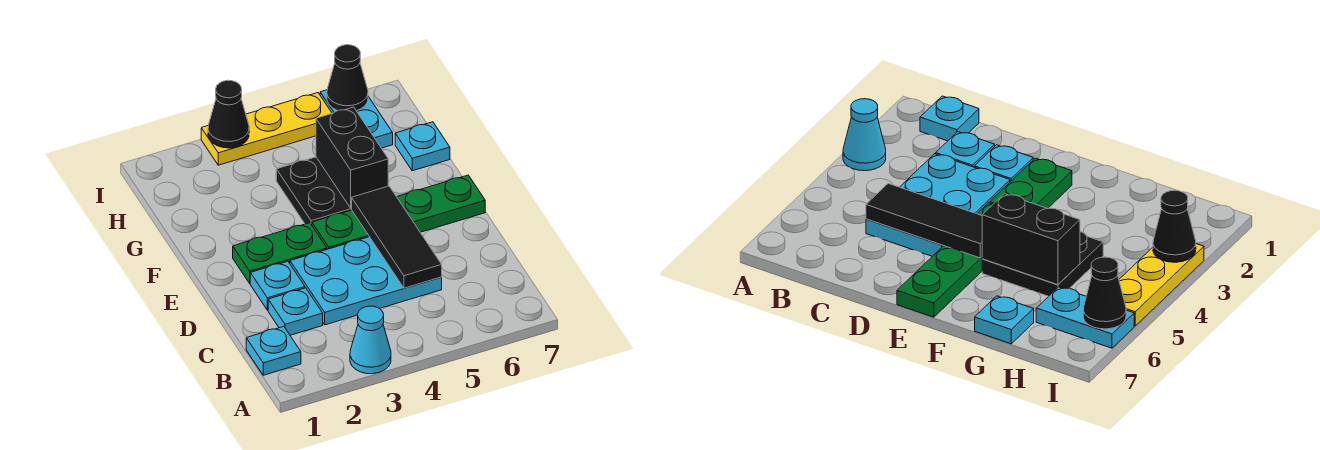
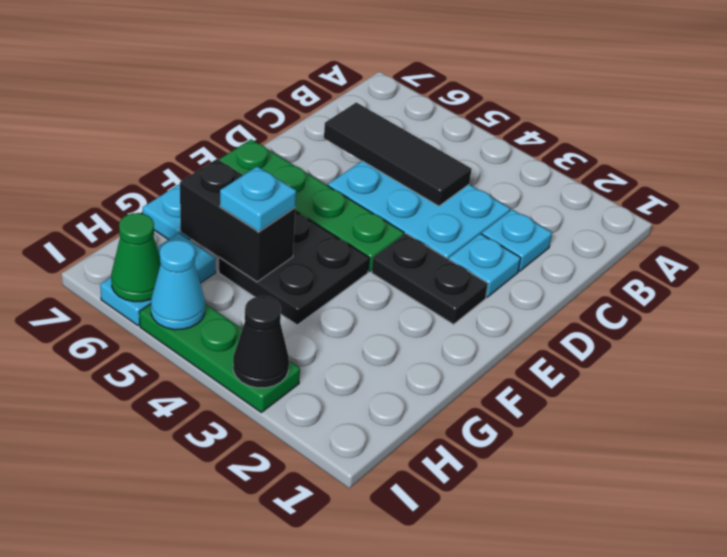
cyan cone A3 level 1 -> cyan cone I5 level 2
cyan plate B1 level 1 -> cyan plate G5 level 3
black tile C5:E5 level 2 -> black tile C4:C6 level 2
green plate E2:E3 level 1 -> black plate E2:E3 level 1
black brick F5:G5 level 2 -> black brick G5:G6 level 2
yellow plate I3:I5 level 1 -> green plate I3:I5 level 1
black cone I6 level 2 -> green cone I6 level 2

